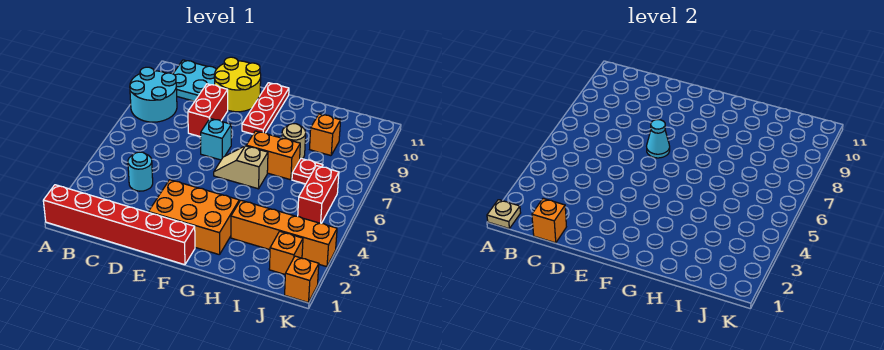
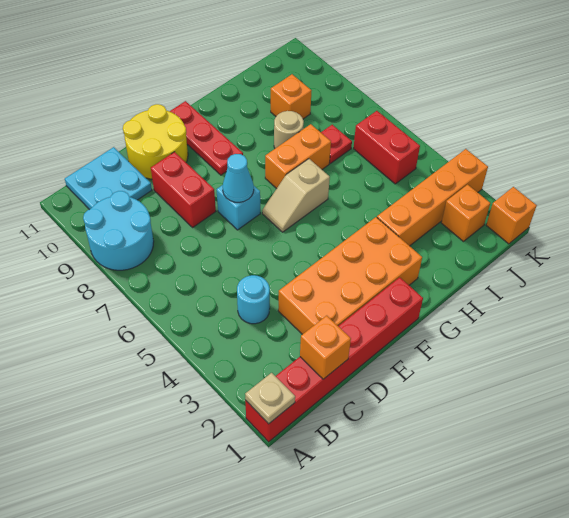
orange brick E2:G3 level 1 -> orange brick D2:G3 level 1

